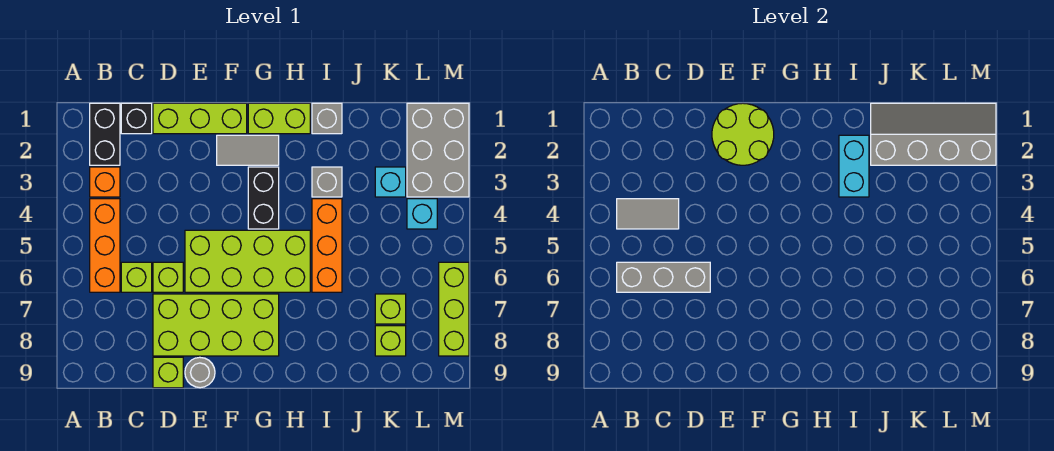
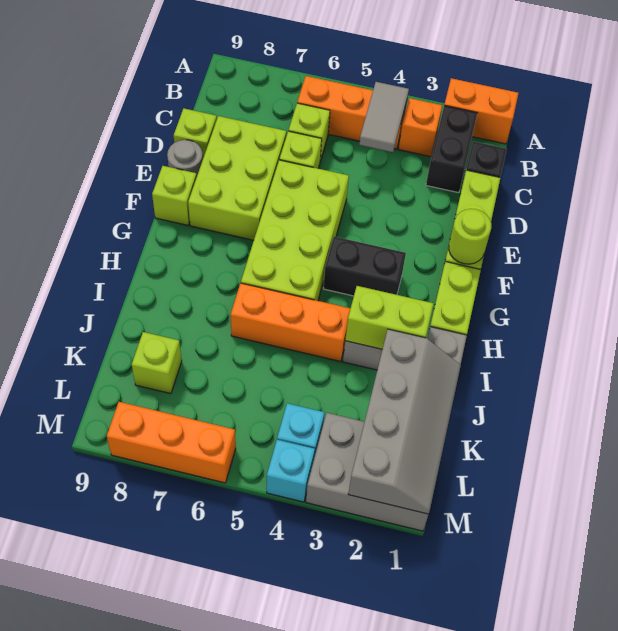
none -> orange brick A1:A2 level 1
black brick B1:B2 level 1 -> black brick B2:C2 level 1
grey brick B6:D6 level 2 -> none
lime brick D7:G8 level 1 -> lime brick D7:F8 level 1
lime round brick E1:F2 level 2 -> lime round brick F1 level 2
grey tile F2:G2 level 1 -> none
cyan brick I2:I3 level 2 -> lime brick I2:I3 level 2
cyan brick K3 level 1 -> cyan brick M4 level 1
lime brick K7 level 1 -> lime brick F9 level 1
lime brick M6:M8 level 1 -> orange brick M6:M8 level 1

